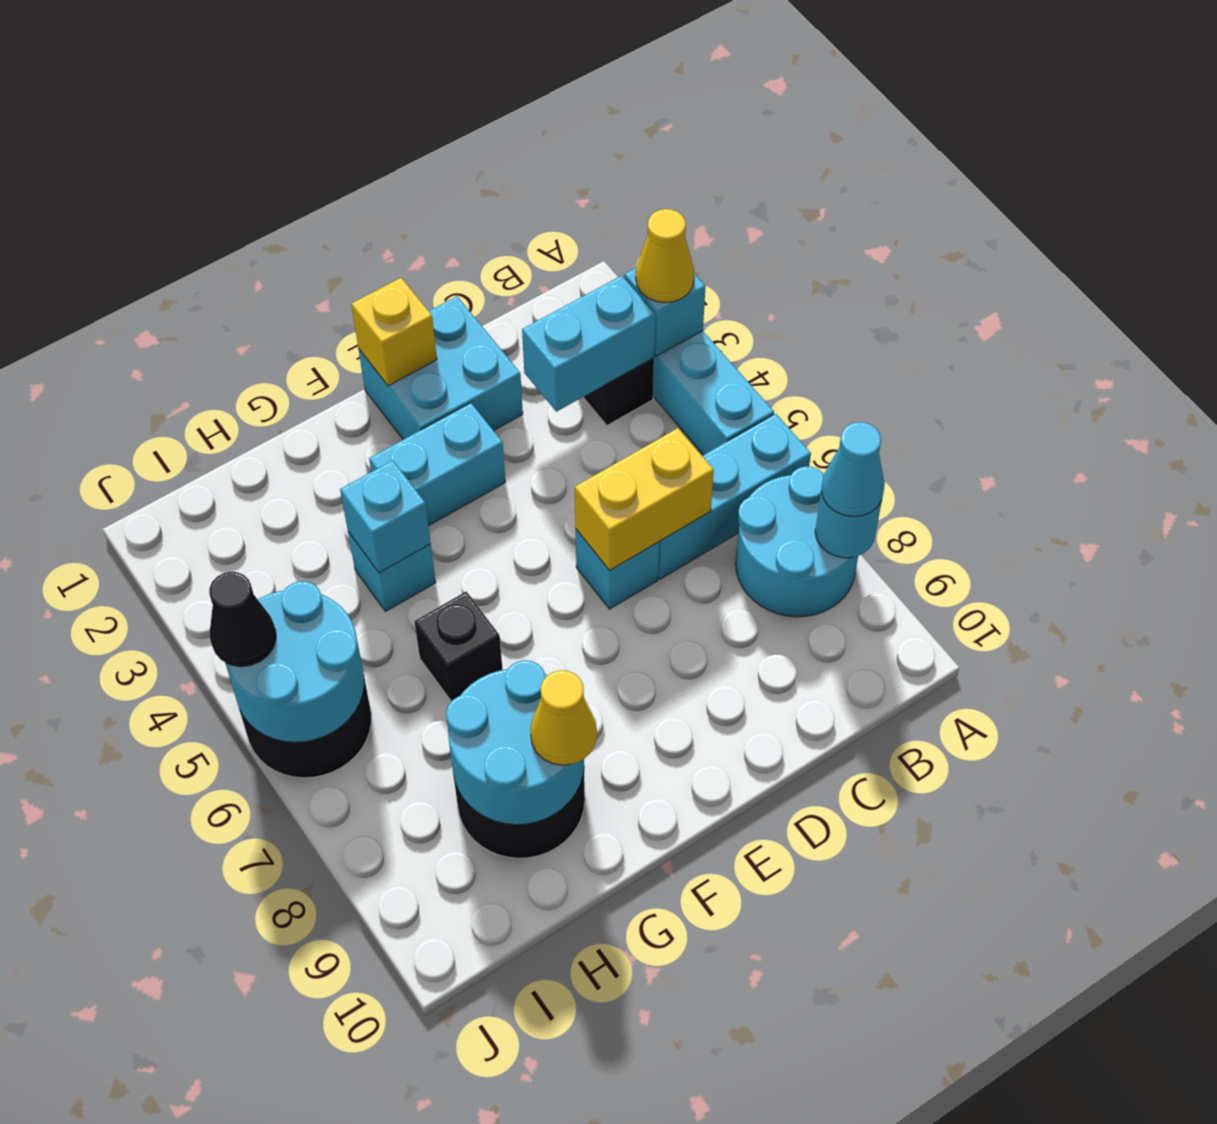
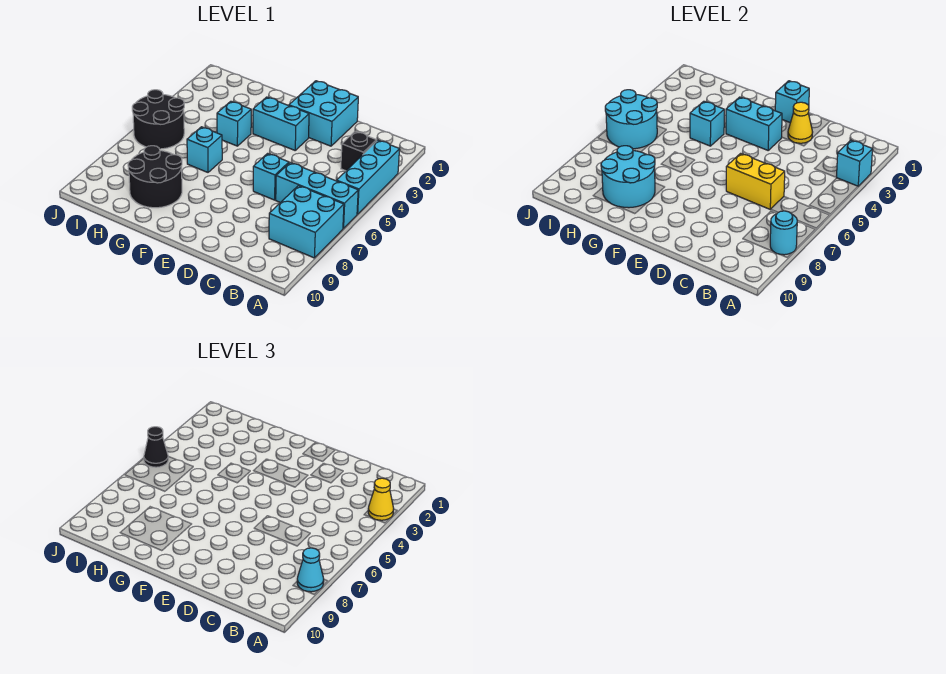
cyan round brick A7:B8 level 1 -> cyan brick A7:B8 level 1
cyan brick B3:C3 level 2 -> cyan brick E3:F3 level 2
yellow brick E1 level 2 -> cyan brick E1 level 2
black brick G6 level 1 -> cyan brick G6 level 1
yellow cone G9 level 3 -> yellow cone D2 level 2

